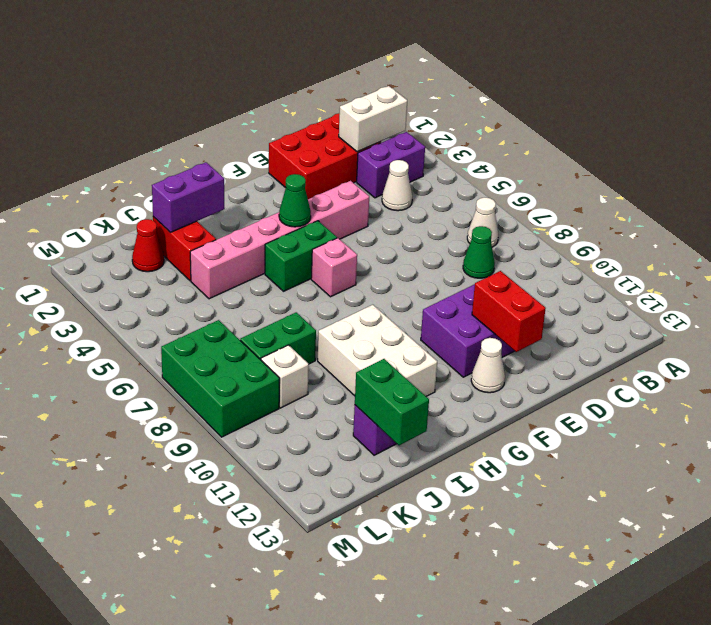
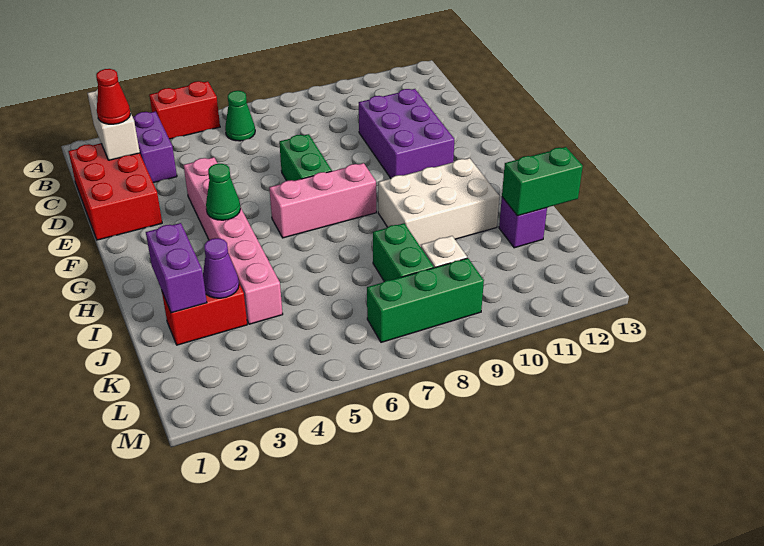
white cone B7 level 1 -> none
white cone C4 level 1 -> none
green cone C8 level 1 -> green cone B6 level 1
red brick E11:E12 level 2 -> red brick A4:A5 level 1
white cone F12 level 1 -> none
green brick G5:H5 level 1 -> green brick E7:F7 level 1
pink brick G6 level 1 -> pink brick G6:G8 level 1
none -> purple cone J3 level 2
red cone K2 level 1 -> red cone C2 level 3
green brick L7:M9 level 1 -> green brick L7:L9 level 1

